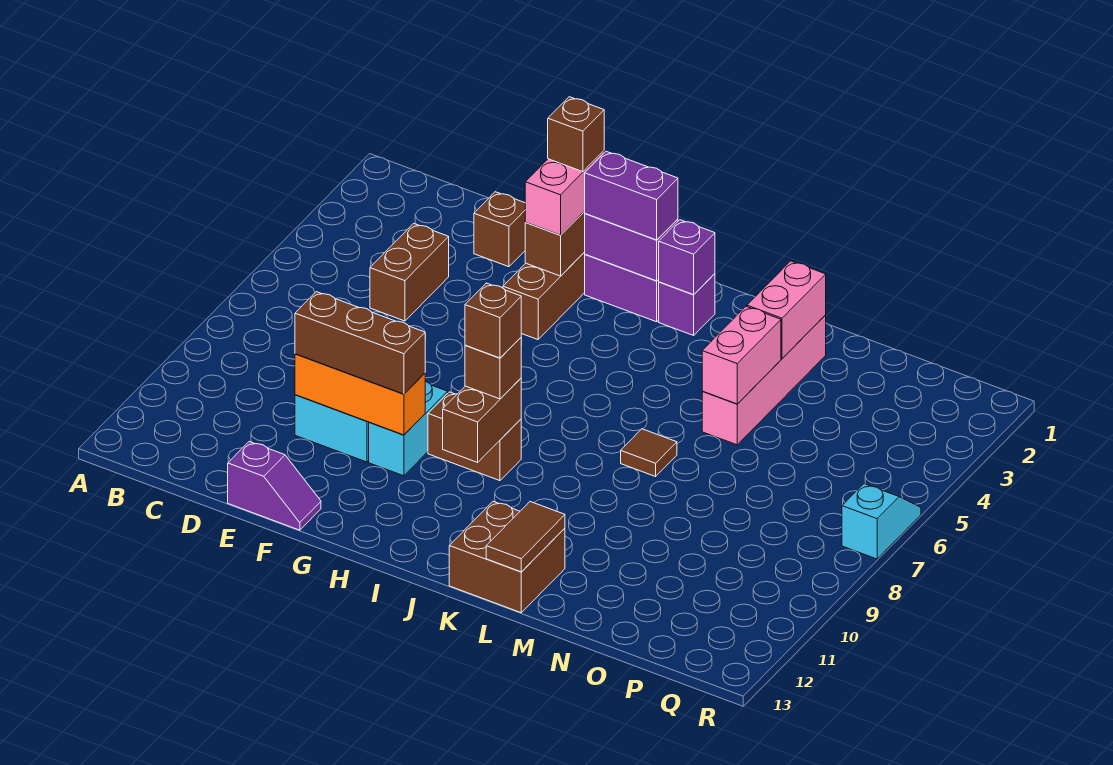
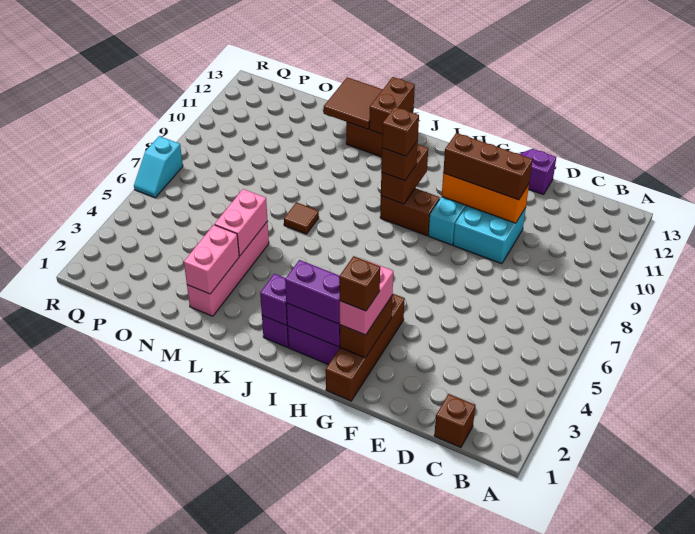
brown brick D4:D5 level 1 -> brown brick K12:K13 level 2
brown brick E2 level 1 -> brown brick C1 level 1
brown tile L12:L13 level 2 -> brown tile L12:M13 level 2

